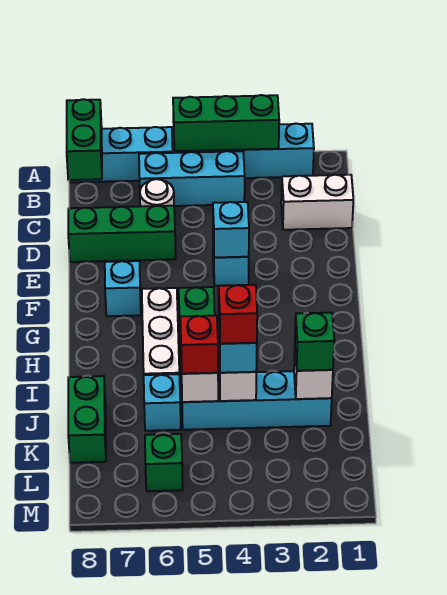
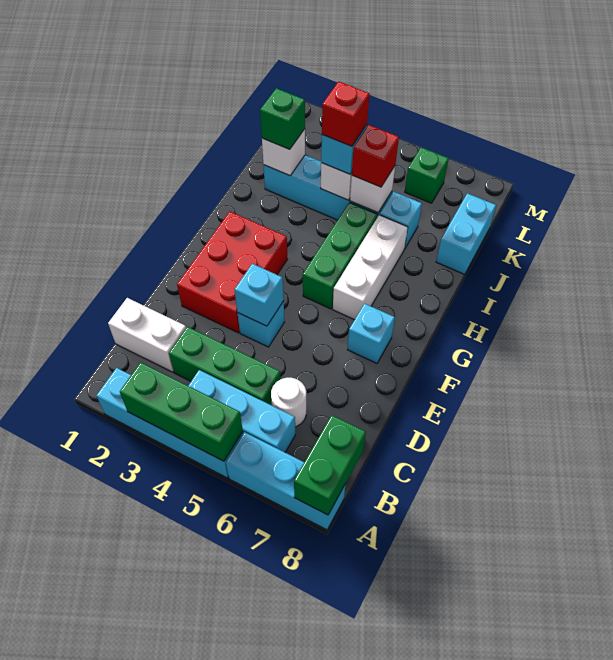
green brick D6:D8 level 1 -> green brick C3:C5 level 1
none -> red brick E2:G3 level 1
green brick J8:K8 level 1 -> cyan brick J8:K8 level 1

